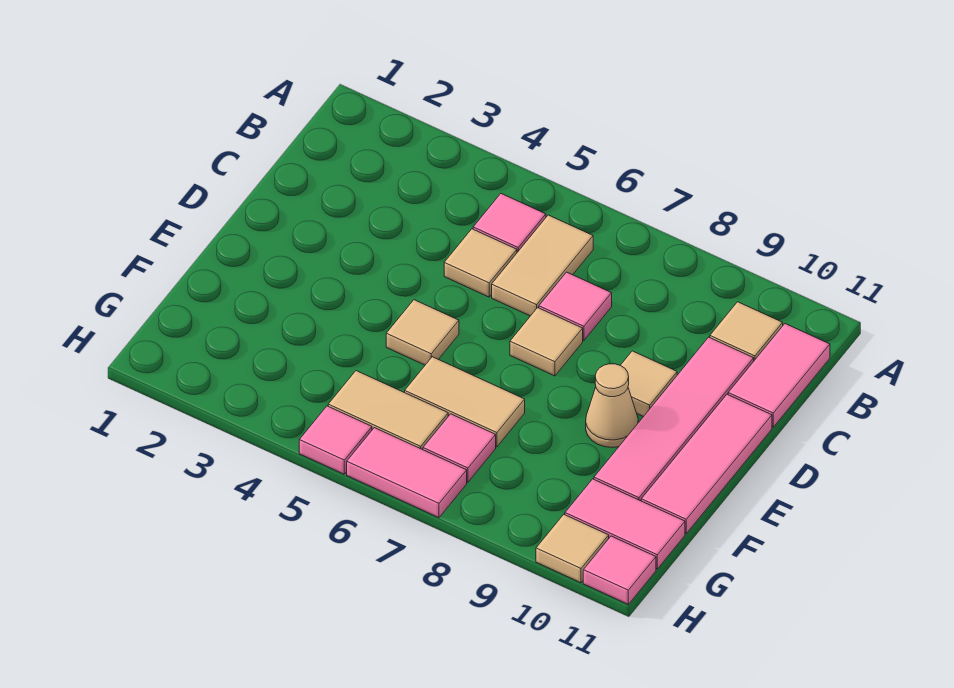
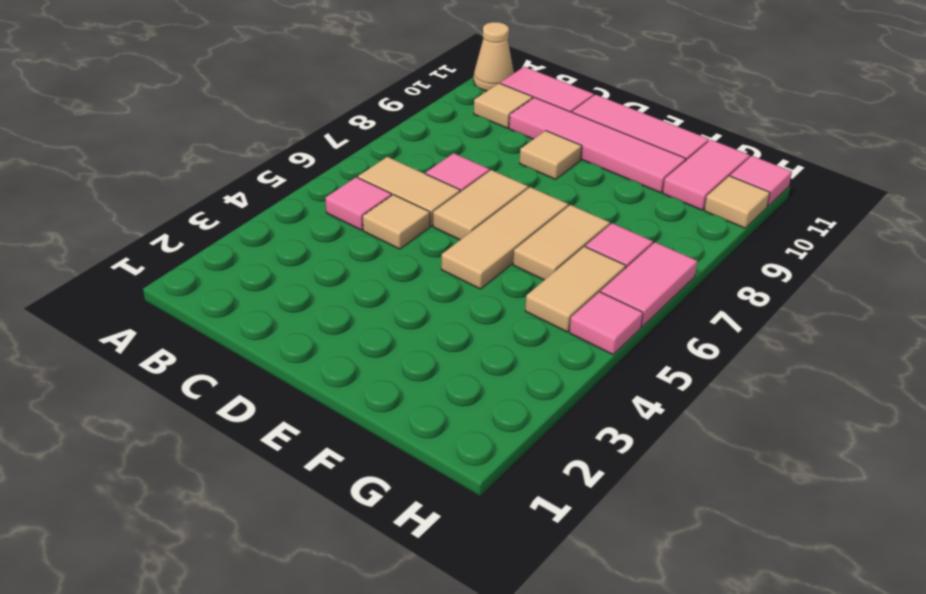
tan tile D7 level 1 -> tan tile D6:D7 level 1
tan tile E5 level 1 -> tan tile E5:E7 level 1
tan cone E9 level 1 -> tan cone A11 level 1

